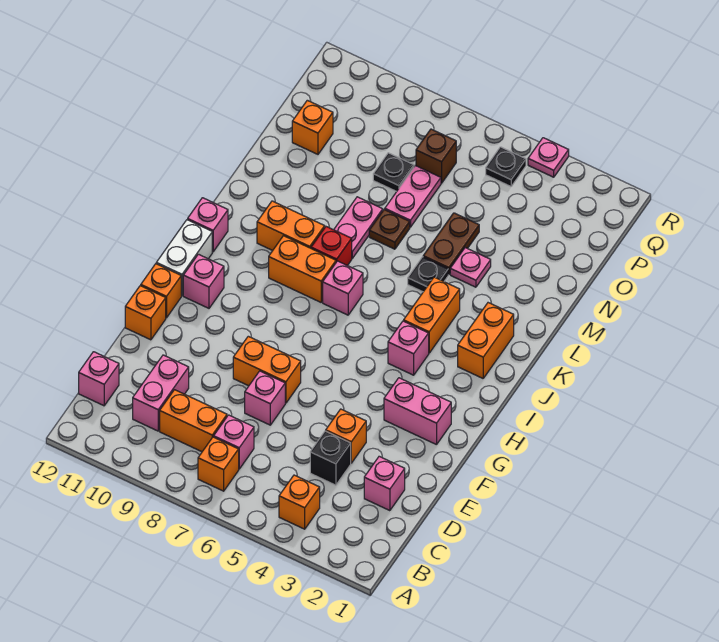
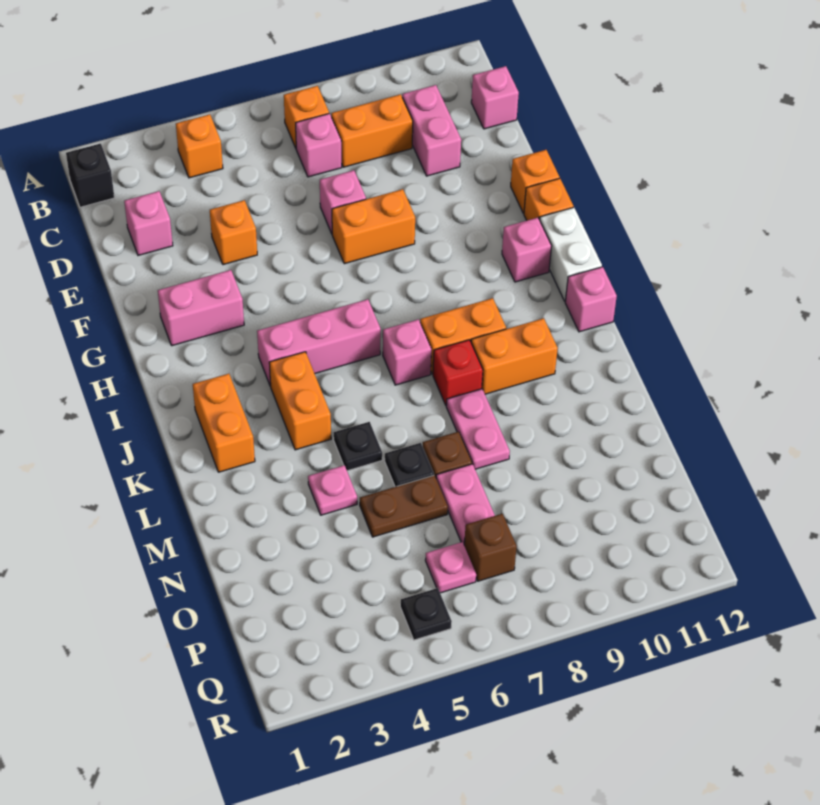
black brick D4 level 1 -> black brick B1 level 1
pink brick I4 level 1 -> pink brick I4:I6 level 1
brown plate M5:N5 level 1 -> brown plate N5:N6 level 1
black plate O8 level 1 -> black plate M6 level 1
orange brick O11 level 1 -> none
pink plate R4 level 1 -> pink plate P6 level 1

